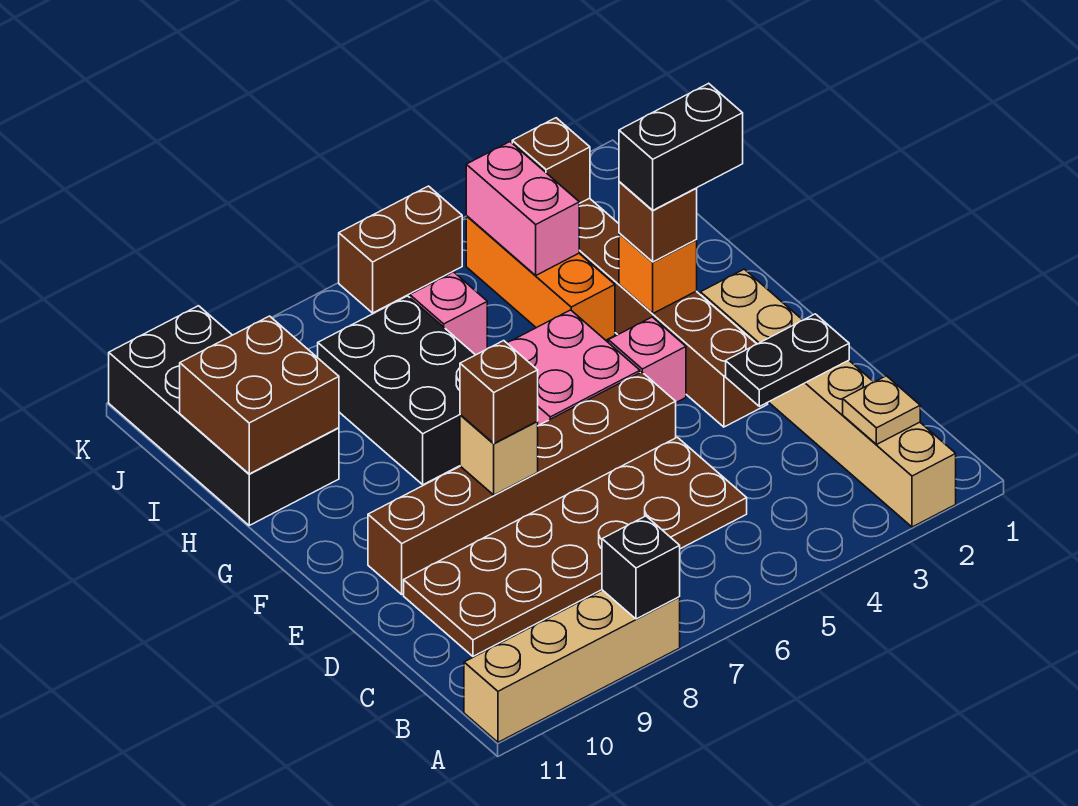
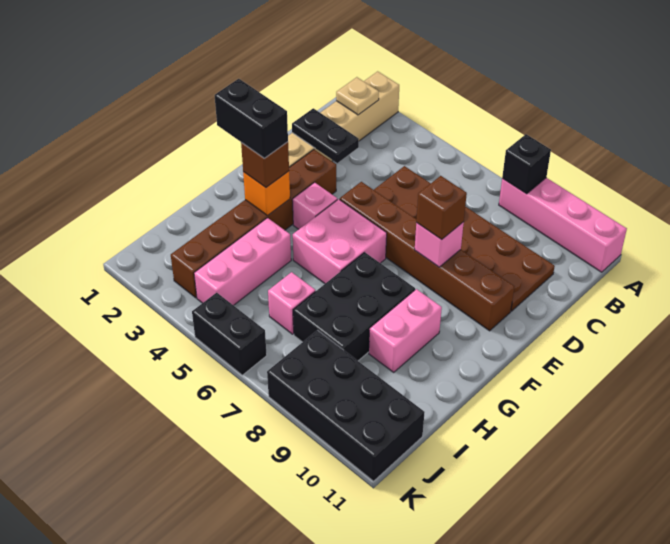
tan brick A8:A11 level 1 -> pink brick A8:A11 level 1
tan brick E8 level 2 -> pink brick E8 level 2
orange brick H4:J4 level 1 -> pink brick H4:J4 level 1
black brick H10:K11 level 1 -> black brick J8:K11 level 1
brown brick H10:I11 level 2 -> none
pink brick I4:J4 level 2 -> pink brick G9:H9 level 1
brown brick J3 level 2 -> none
brown brick K5:K6 level 1 -> black brick K5:K6 level 1

